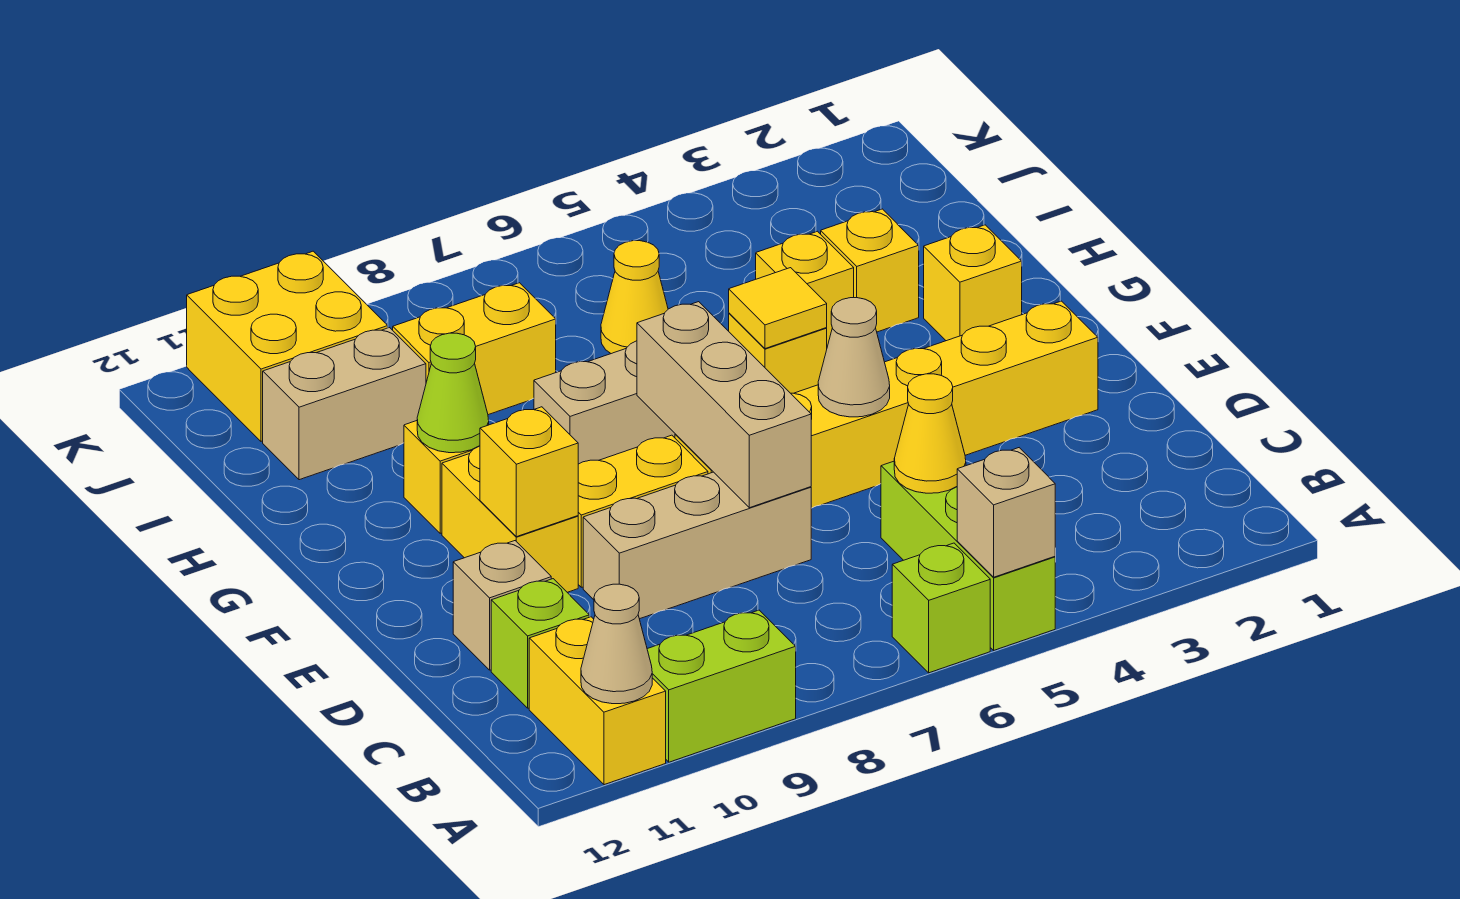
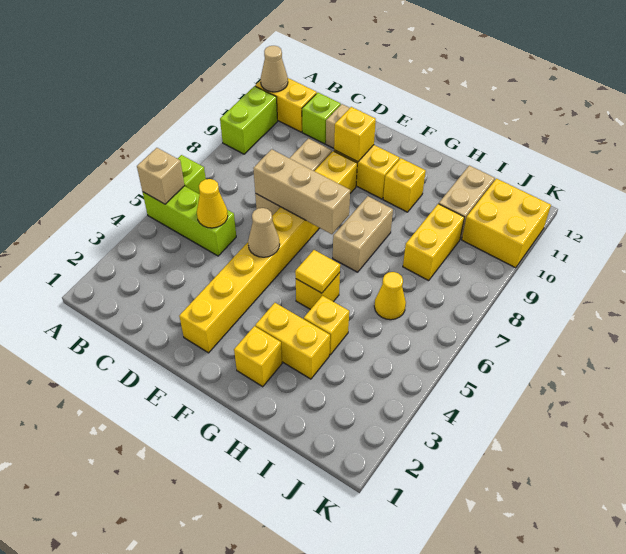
lime cone G10 level 2 -> none
yellow brick H3 level 1 -> yellow brick G3:H3 level 1

